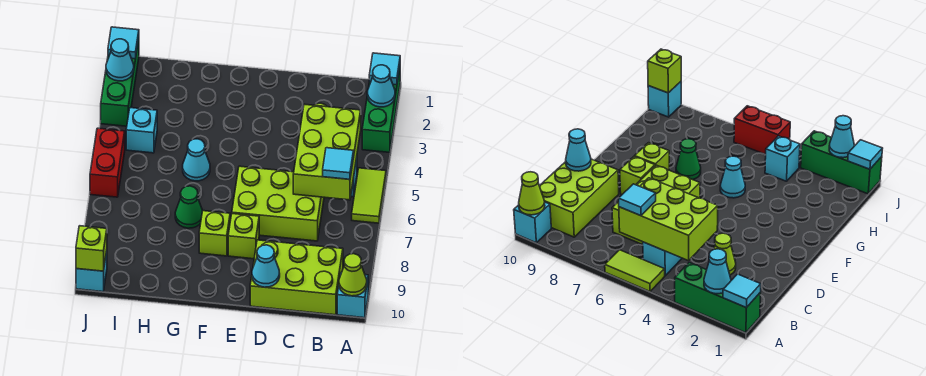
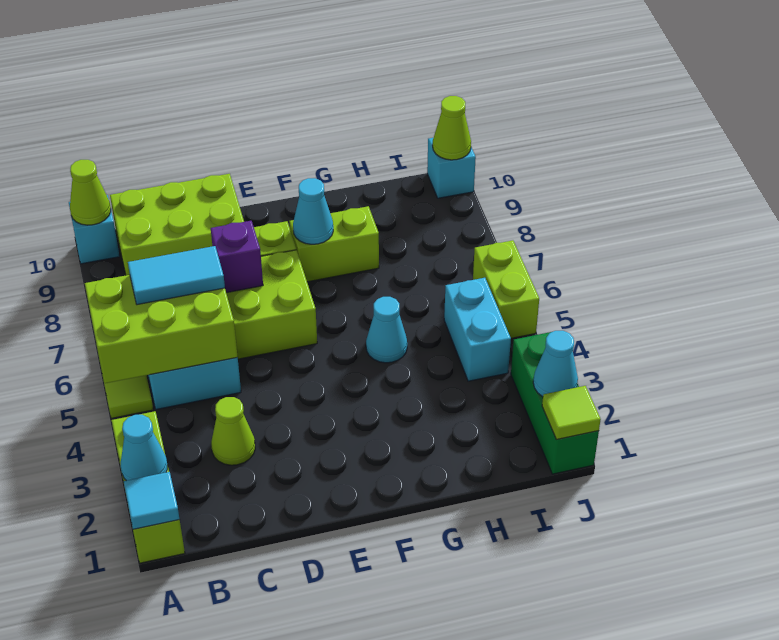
green brick A1:A3 level 1 -> lime brick A1:A3 level 1
lime brick B4:C6 level 2 -> lime brick A5:C6 level 2
cyan tile B6 level 3 -> cyan tile B6:C6 level 3
none -> purple brick D7 level 2
cyan cone D10 level 2 -> cyan cone F8 level 2
lime brick F8 level 1 -> lime brick F8:G8 level 1
green cone G7 level 1 -> none
cyan brick I4 level 1 -> cyan brick I4:I5 level 1
cyan tile J1 level 2 -> lime tile J1 level 2
red brick J5:J6 level 1 -> lime brick J5:J6 level 1
lime brick J10 level 2 -> lime cone J10 level 2

